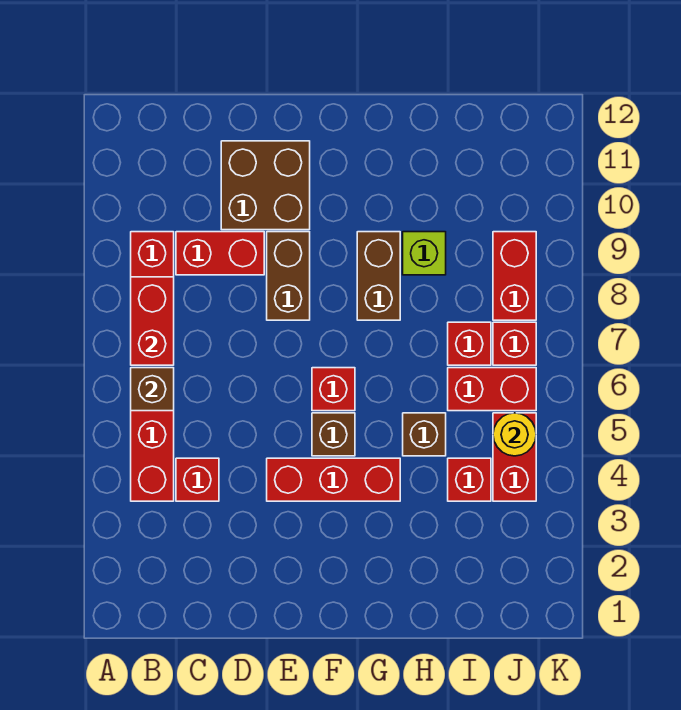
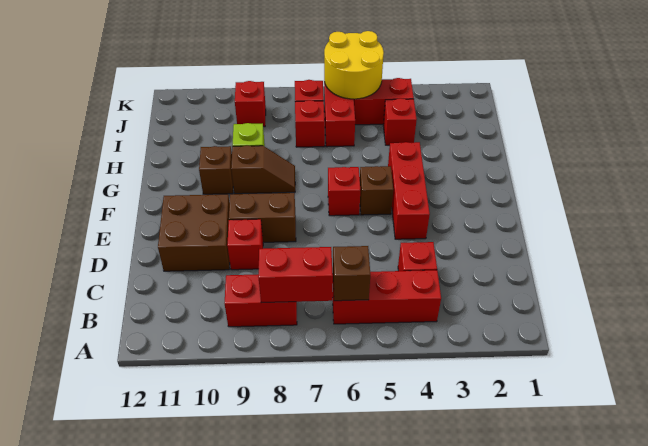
red brick C9:D9 level 1 -> red brick D9 level 1
brown brick G8:G9 level 1 -> brown slope G8:G9 level 1 top 9
brown brick H5 level 1 -> brown brick G10 level 1
yellow round brick J5 level 2 -> yellow round brick J5:K6 level 2
red brick J8:J9 level 1 -> red brick J9 level 1

